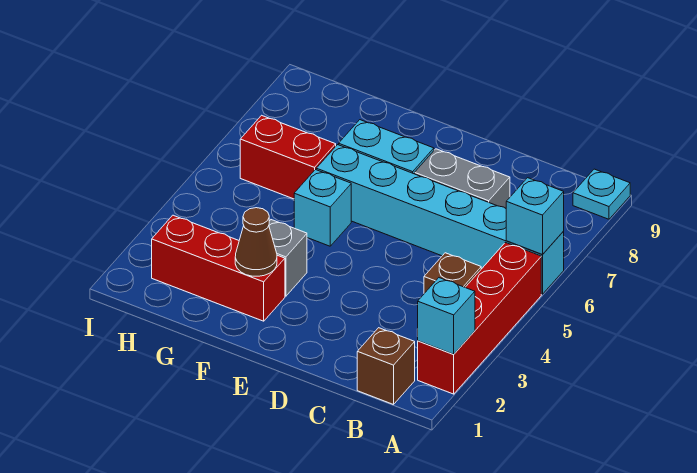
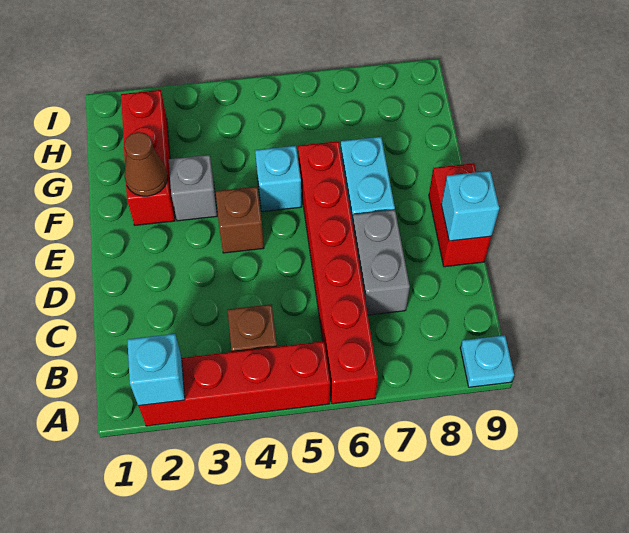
cyan brick A6:F6 level 1 -> red brick A6:F6 level 1
cyan brick A6 level 2 -> cyan brick D9 level 2
brown brick B1 level 1 -> brown brick E4 level 1
red brick G6:H6 level 1 -> red brick D9:E9 level 1

